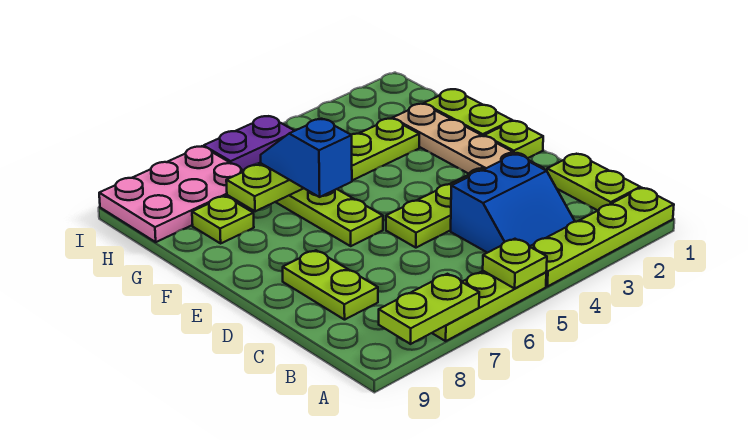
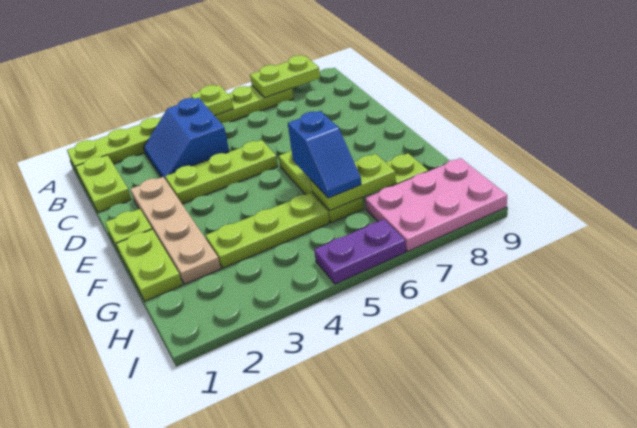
blue slope B3:C4 level 1 top C -> blue slope B3:C4 level 1 top 4
lime plate C8:D8 level 1 -> none

